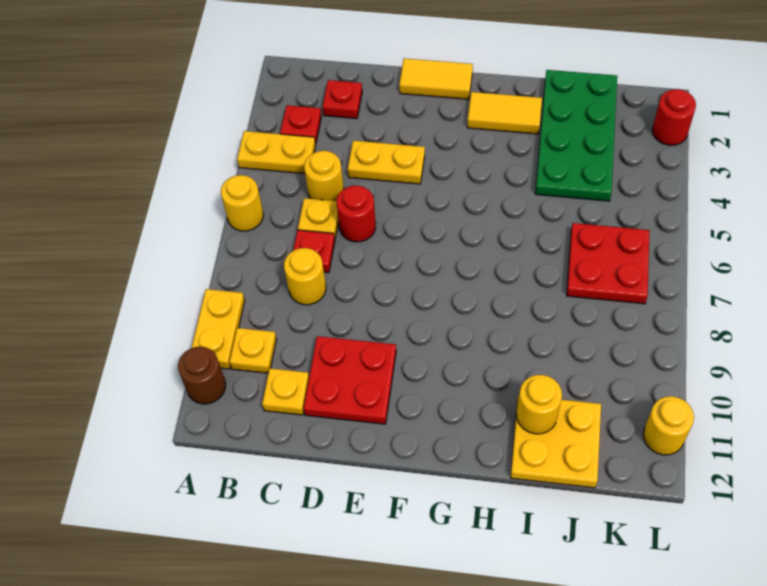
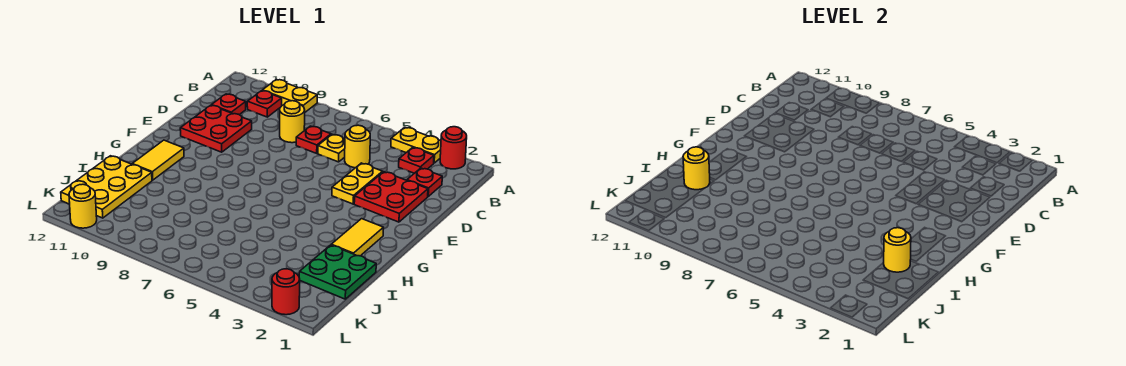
yellow plate A4:B4 level 1 -> yellow plate A3:A4 level 1
yellow round brick A6 level 1 -> yellow round brick I2 level 2
brown round brick A11 level 1 -> none
yellow plate B10 level 1 -> red plate B10 level 1
yellow plate C11 level 1 -> red plate C11 level 1
red round brick D6 level 1 -> red round brick A2 level 1
yellow tile E1:F1 level 1 -> yellow tile G11:H11 level 1
green plate I1:J4 level 1 -> green plate I1:J2 level 1
yellow plate I11:J12 level 1 -> yellow plate I11:K12 level 1
red plate J6:K7 level 1 -> red plate D2:E3 level 1

